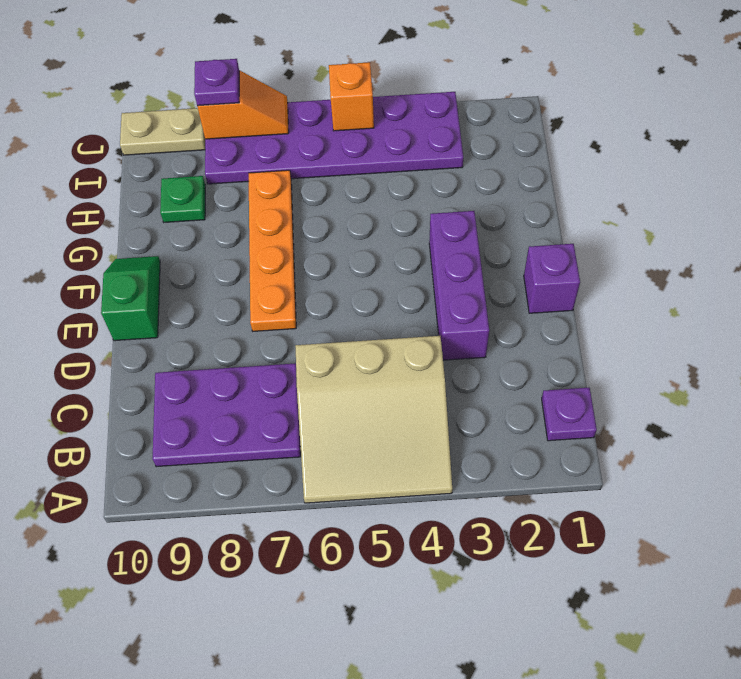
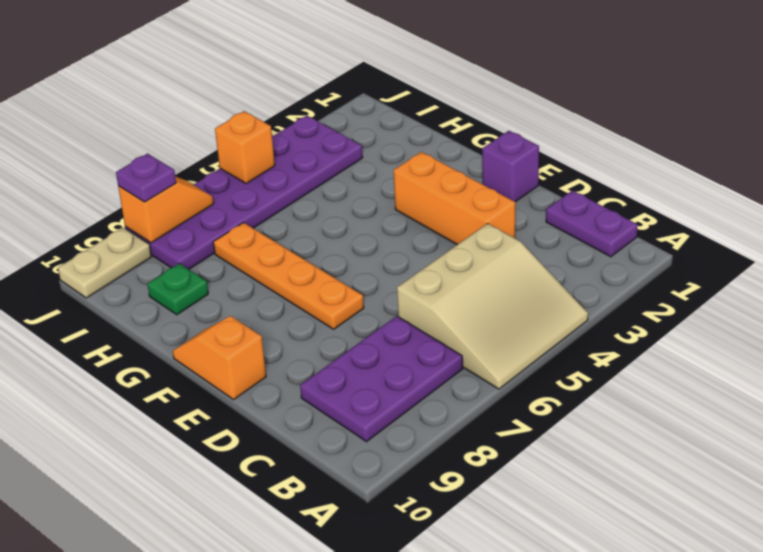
purple plate B1 level 1 -> purple plate B1:C1 level 1
purple brick D3:F3 level 1 -> orange brick D3:F3 level 1
green slope E10:F10 level 1 top E -> orange slope E10:F10 level 1 top E

